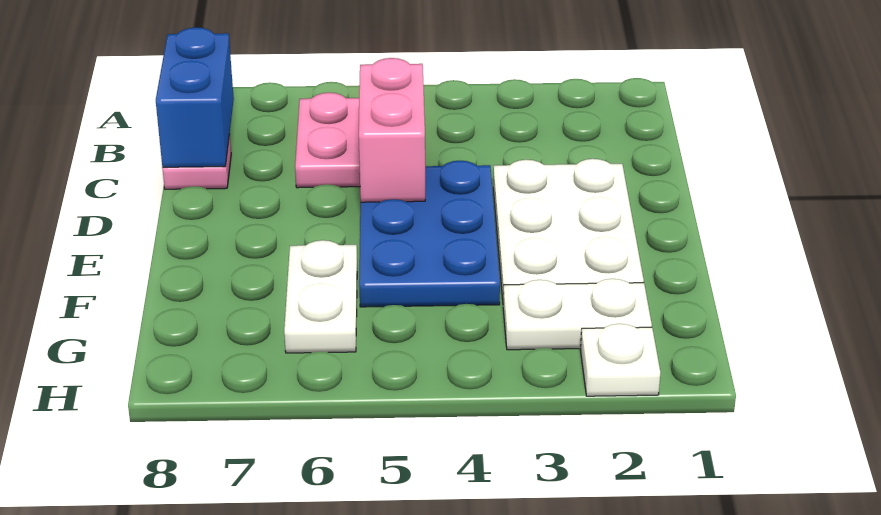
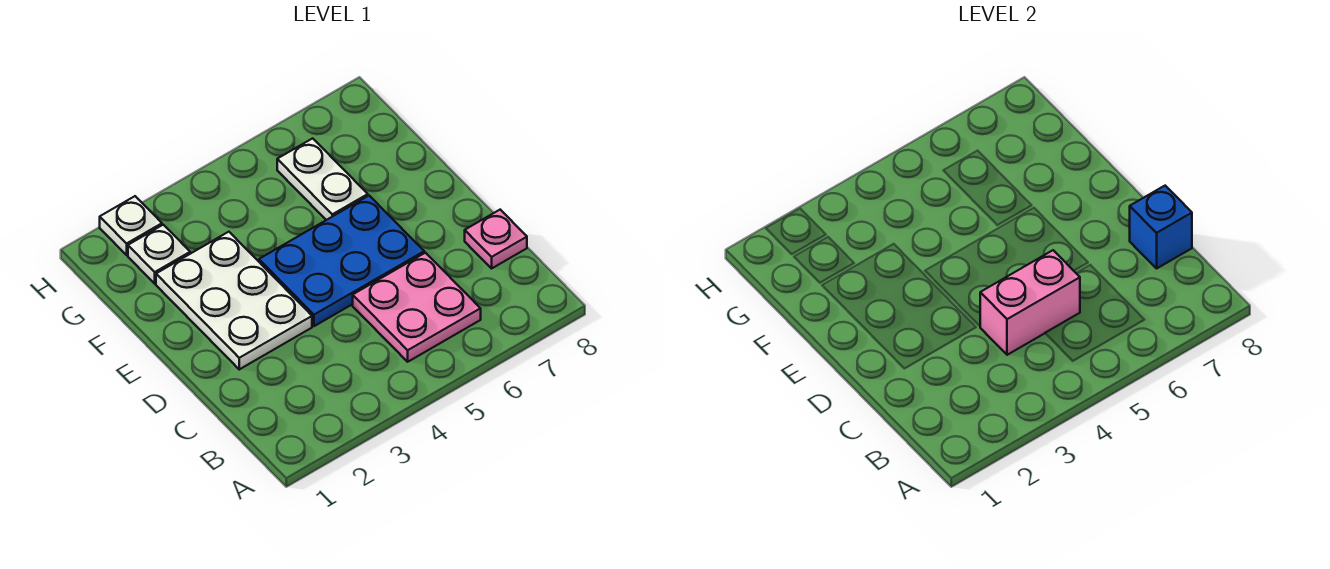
blue brick B8:C8 level 2 -> blue brick C8 level 2
pink brick C5:D5 level 2 -> pink brick C4:C5 level 2
blue plate D4:F5 level 1 -> blue plate D4:E6 level 1
white plate G2:G3 level 1 -> white plate G2 level 1

